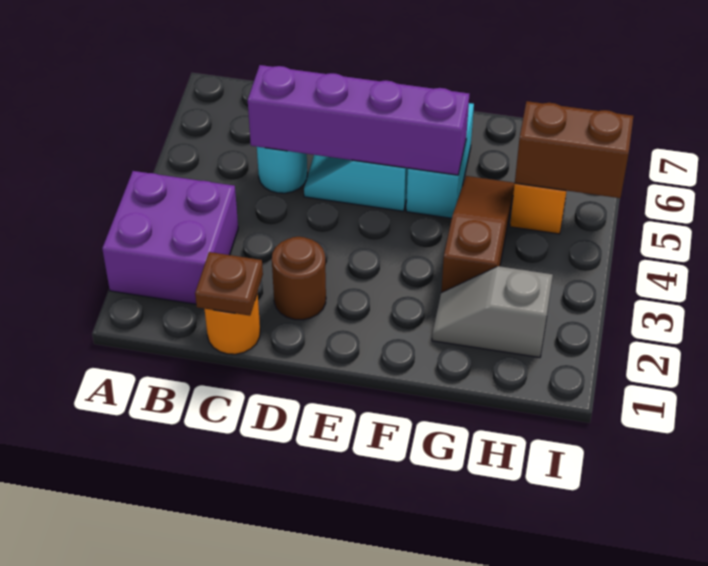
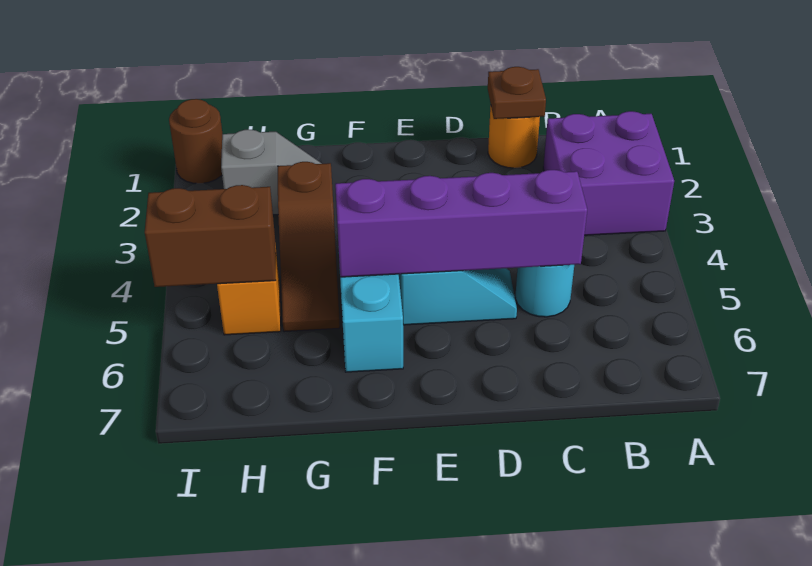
brown round brick D2 level 1 -> brown round brick I1 level 1

